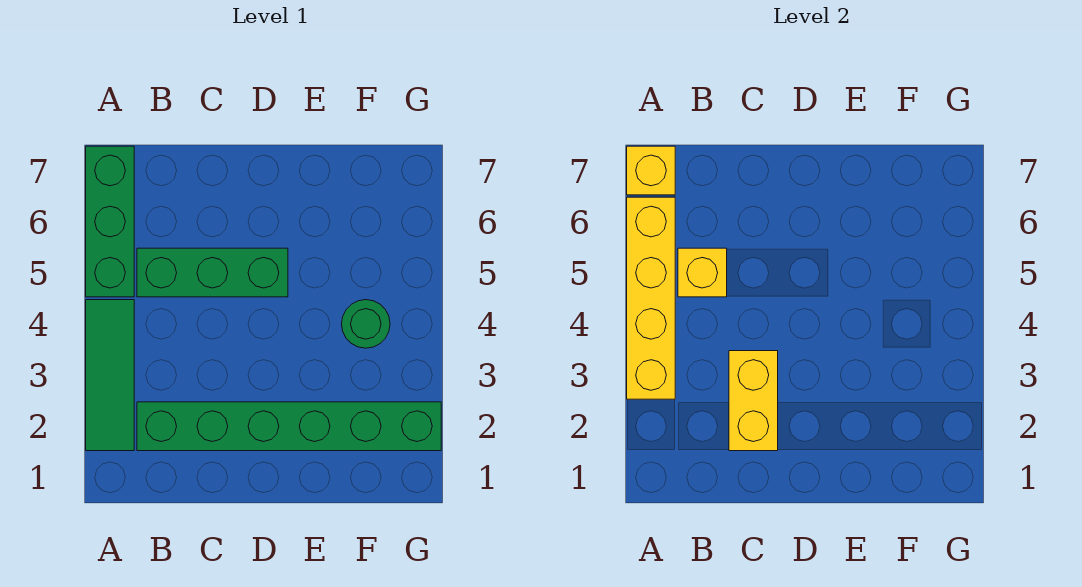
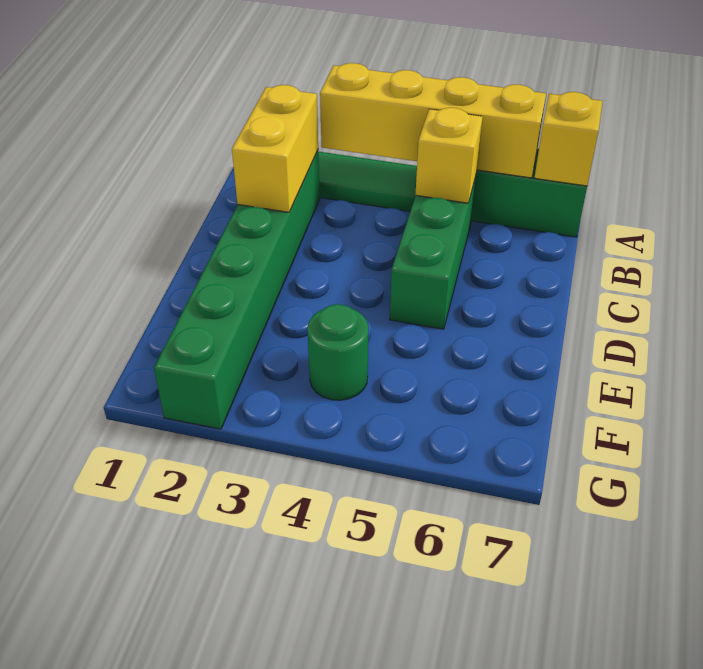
yellow brick C2:C3 level 2 -> yellow brick B2:C2 level 2

